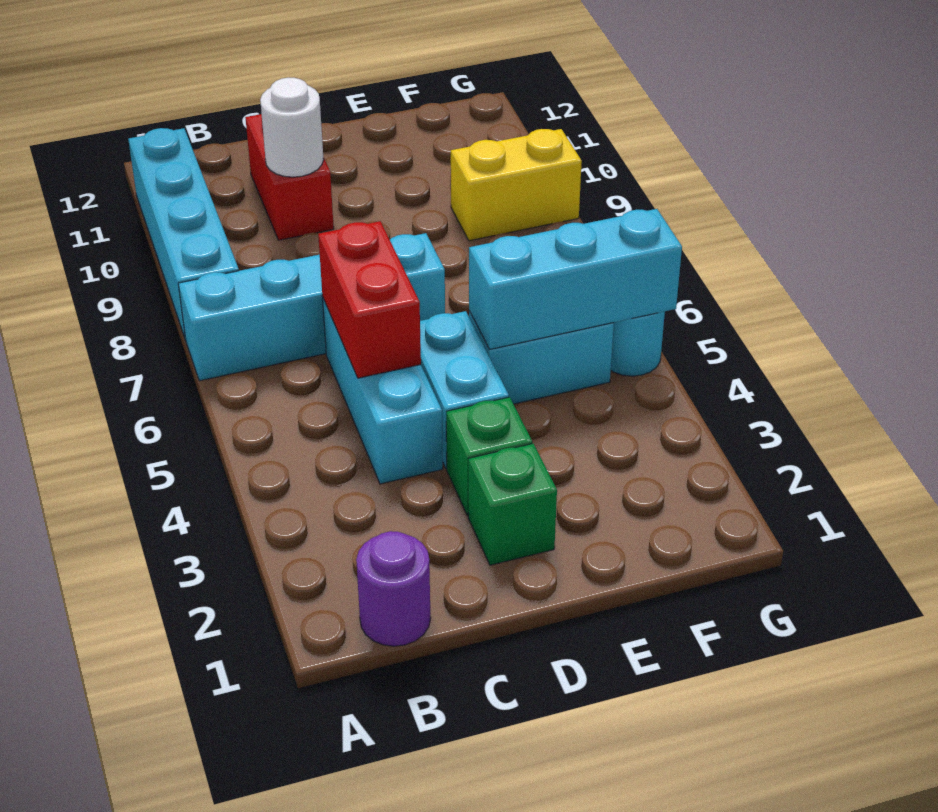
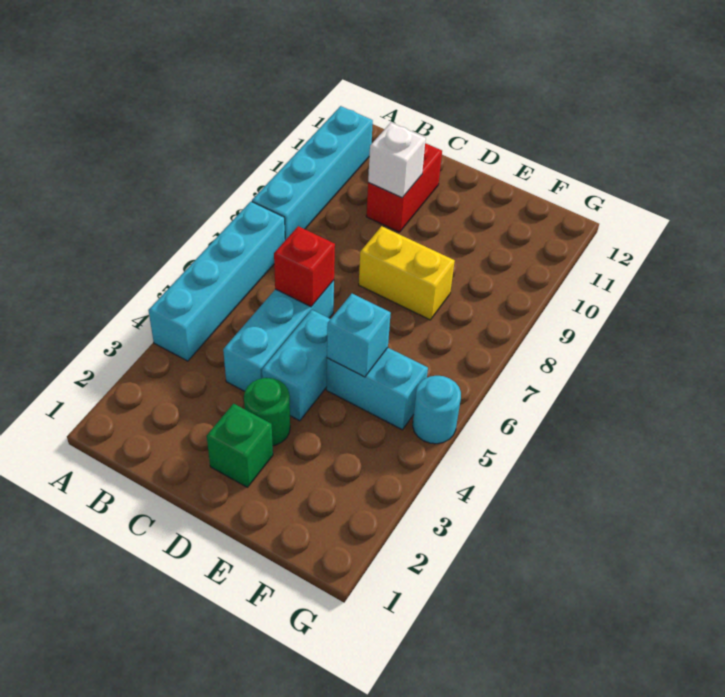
cyan brick A7:D7 level 1 -> cyan brick A4:A7 level 1
purple round brick B1 level 1 -> none
red brick C5:C6 level 2 -> red brick C6 level 2
white round brick C10 level 2 -> white brick C10 level 2
green brick D3 level 1 -> green round brick D3 level 1
cyan brick E5:G5 level 2 -> cyan brick E5 level 2
yellow brick F9:G9 level 1 -> yellow brick D8:E8 level 1

